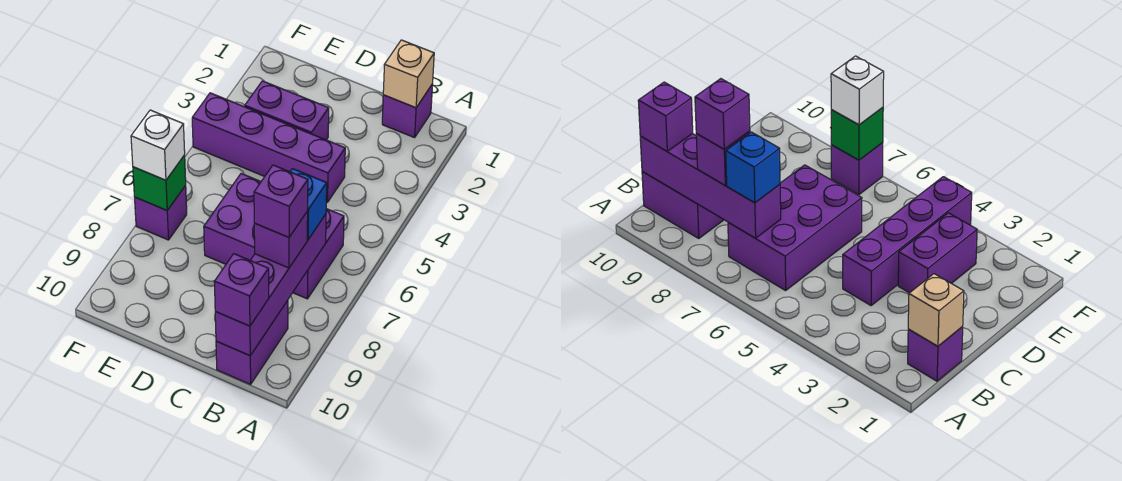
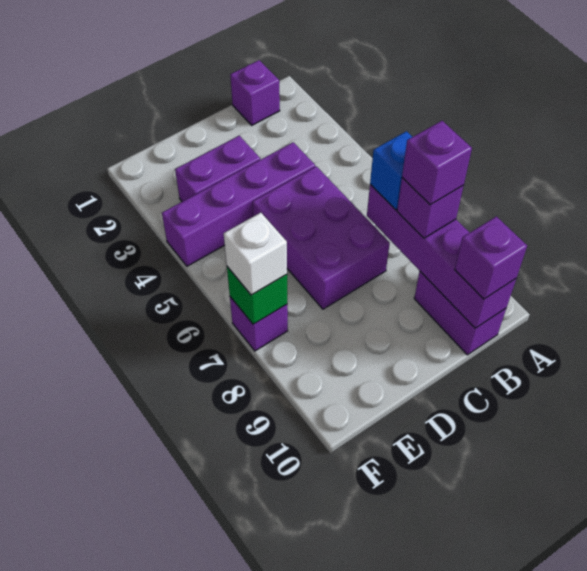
tan brick B1 level 2 -> none
purple brick B6:D7 level 1 -> purple brick C5:D7 level 1

